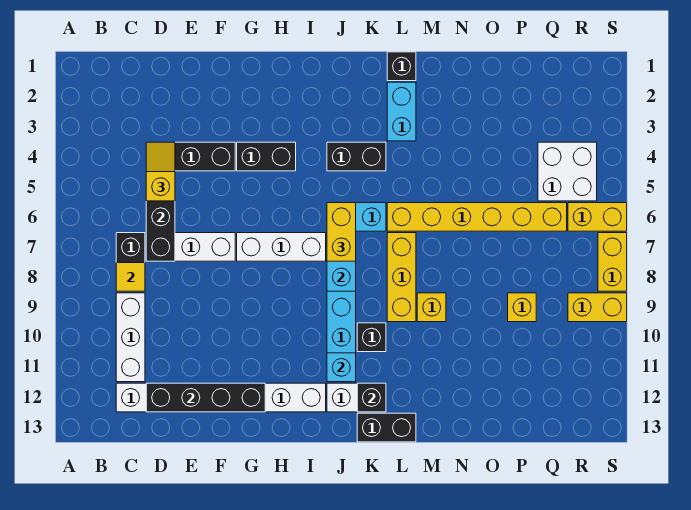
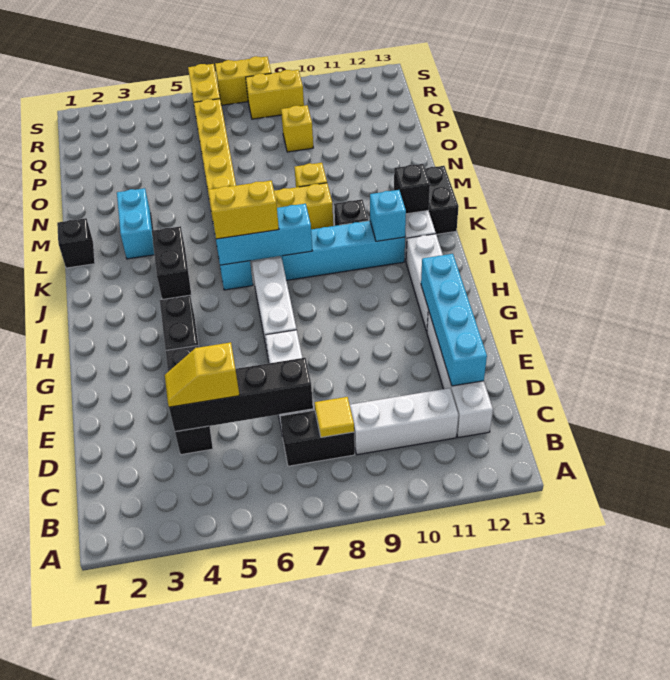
black brick D12:G12 level 2 -> cyan brick D12:G12 level 2
cyan brick L2:L3 level 1 -> cyan brick L3:M3 level 1
white brick Q4:R5 level 1 -> none
yellow brick R9:S9 level 1 -> yellow brick R8:R9 level 1

